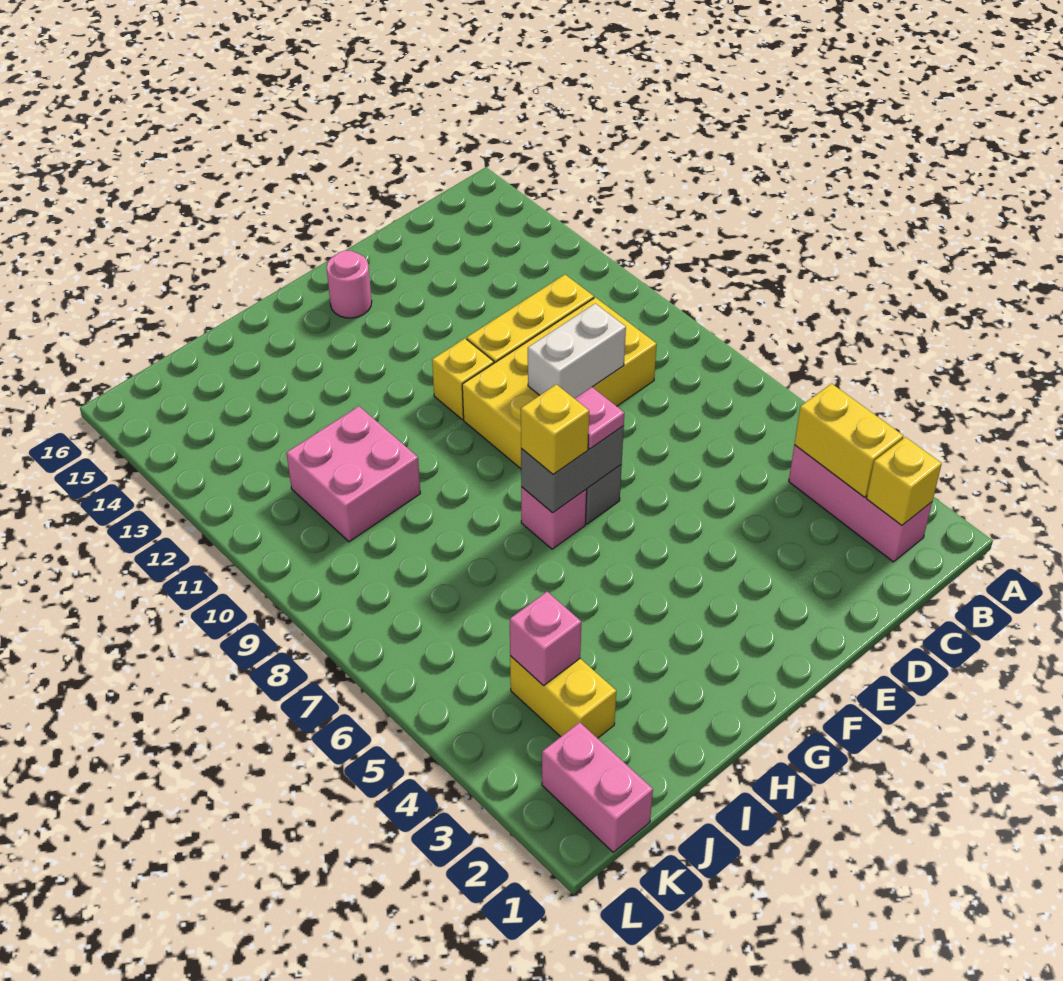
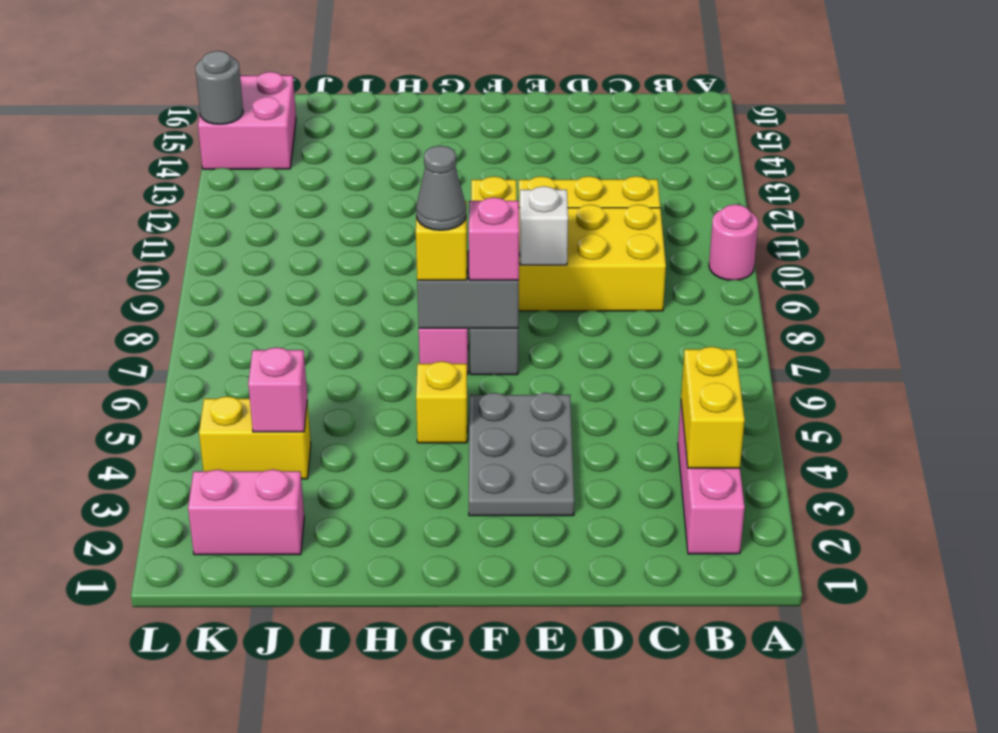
yellow brick B2 level 2 -> yellow brick G5 level 1
white brick D9:E9 level 2 -> white brick E9 level 2
none -> grey plate E3:F5 level 1
pink plate F7 level 3 -> pink brick F7 level 3
pink round brick F15 level 1 -> pink round brick A10 level 1
none -> grey cone G7 level 4
pink brick I10:J11 level 1 -> pink brick K14:L15 level 1
yellow brick J3:J4 level 1 -> yellow brick J4:K4 level 1
pink brick K1:K2 level 1 -> pink brick J2:K2 level 1
none -> grey round brick L14 level 2

